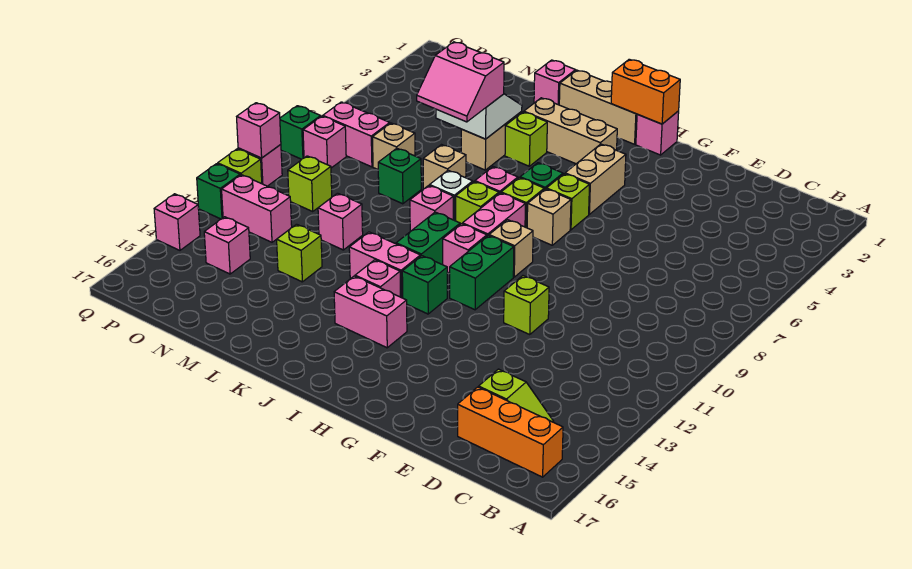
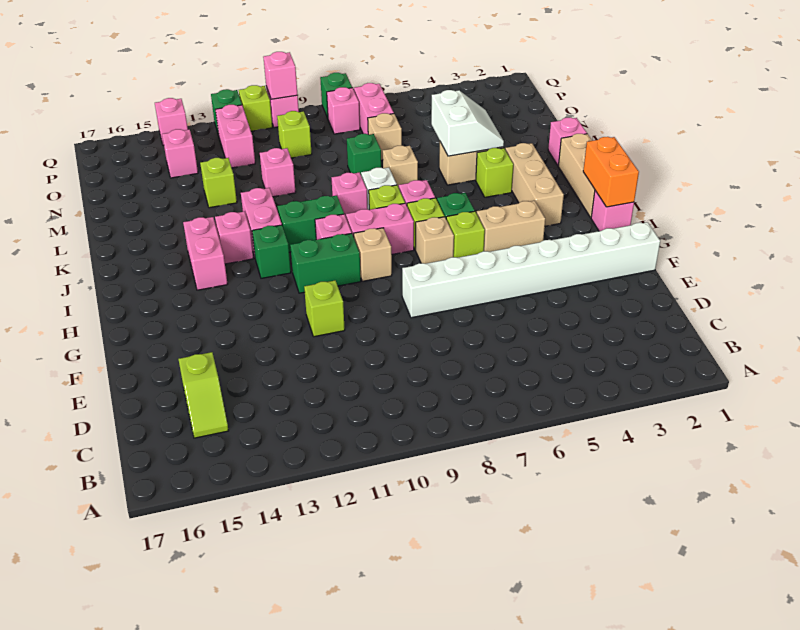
orange brick B16:D16 level 1 -> none
none -> white brick F1:F8 level 1
pink slope L5:M6 level 3 top 5 -> none

